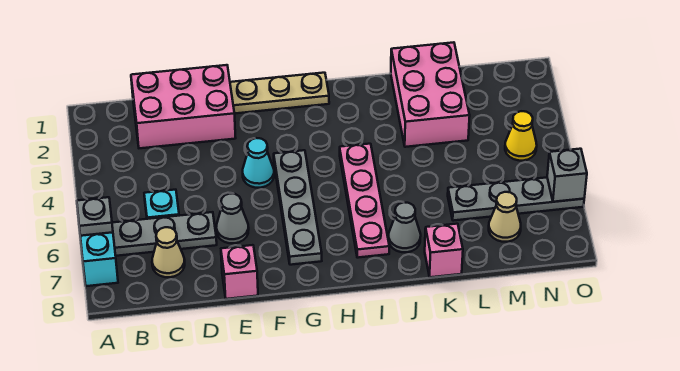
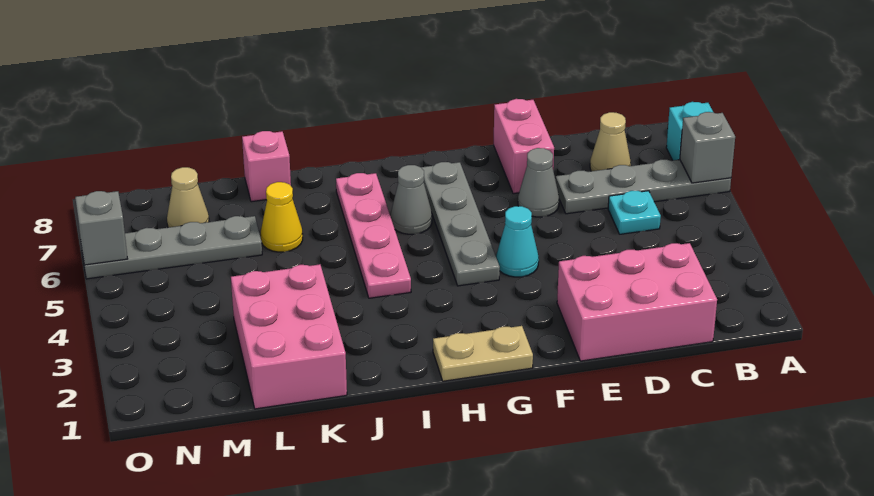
pink brick E8 level 1 -> pink brick E7:E8 level 1
tan plate F1:H1 level 1 -> tan plate G1:H1 level 1
grey cone J7 level 1 -> grey cone H6 level 1
yellow cone N4 level 1 -> yellow cone K6 level 1

